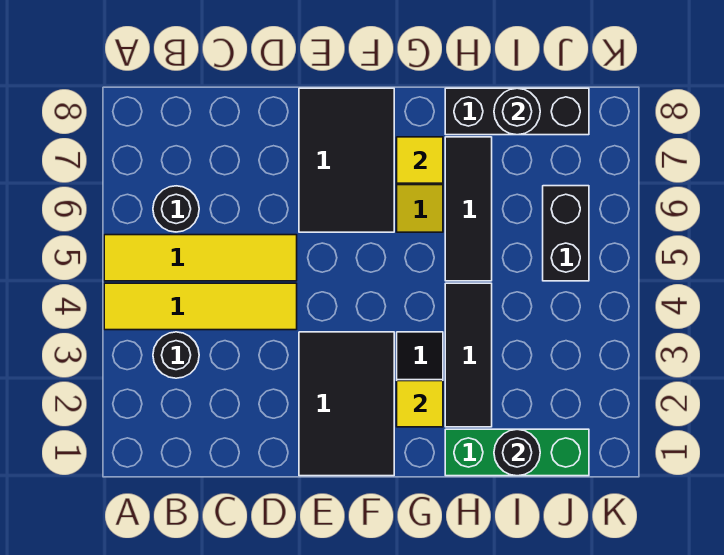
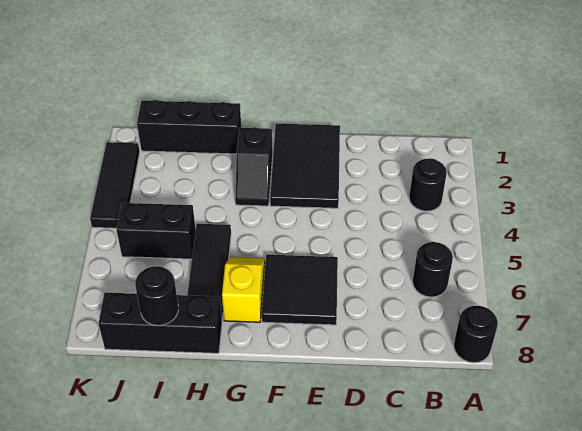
yellow tile A4:D4 level 1 -> none
yellow tile A5:D5 level 1 -> none
black tile E6:F8 level 1 -> black tile E6:F7 level 1
yellow tile G2 level 2 -> none
yellow tile G7 level 2 -> none
green brick H1:J1 level 1 -> black brick H1:J1 level 1
black tile H2:H4 level 1 -> black tile K2:K4 level 1
black round brick I1 level 2 -> black round brick A8 level 1
black brick J5:J6 level 1 -> black brick I5:J5 level 1

